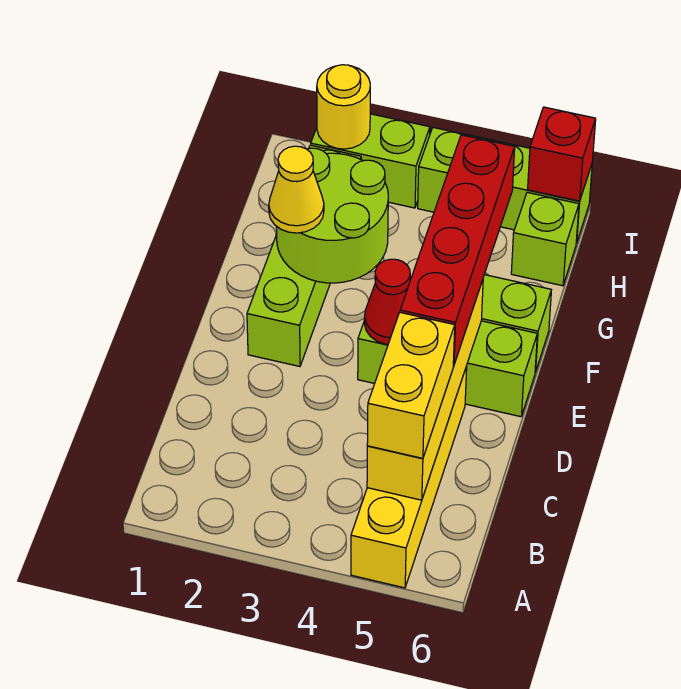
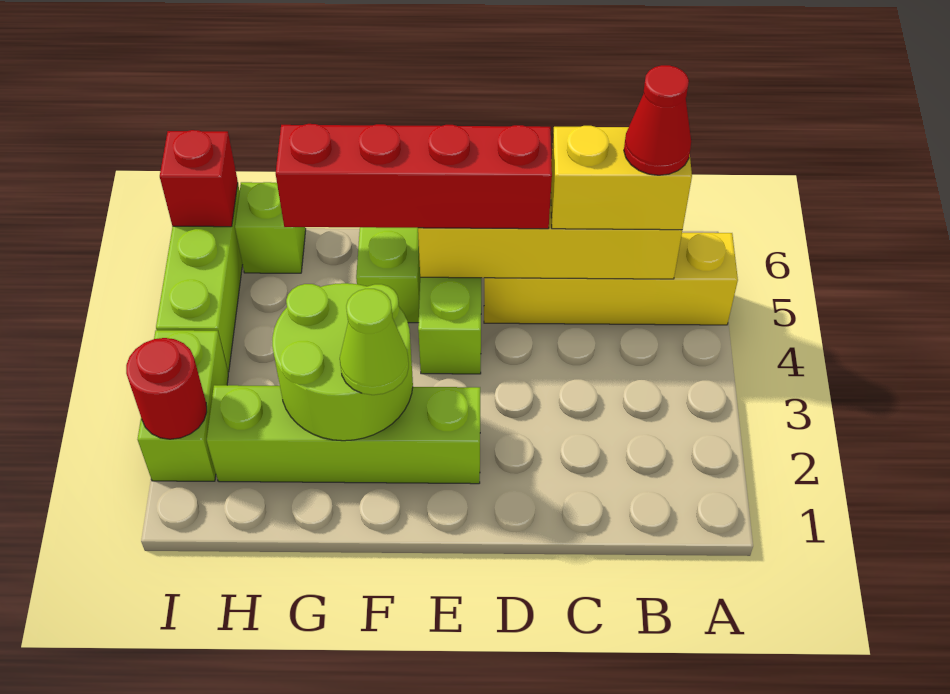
red cone E4 level 2 -> red cone B5 level 4
yellow cone F2 level 3 -> lime cone F2 level 3
yellow round brick I2 level 2 -> red round brick I2 level 2

